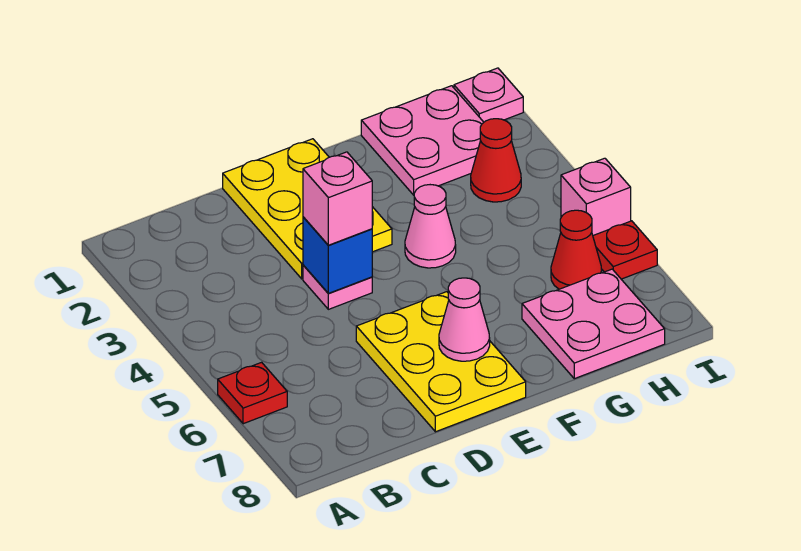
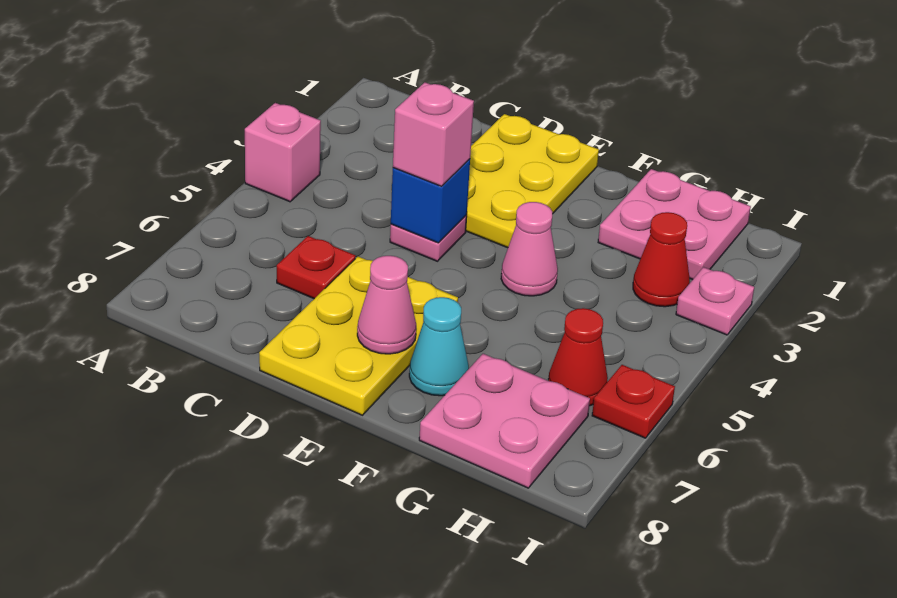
red plate A6 level 1 -> red plate C6 level 1
none -> cyan cone F7 level 1
pink plate I1 level 1 -> pink plate I3 level 1
pink brick I5 level 1 -> pink brick A4 level 1

